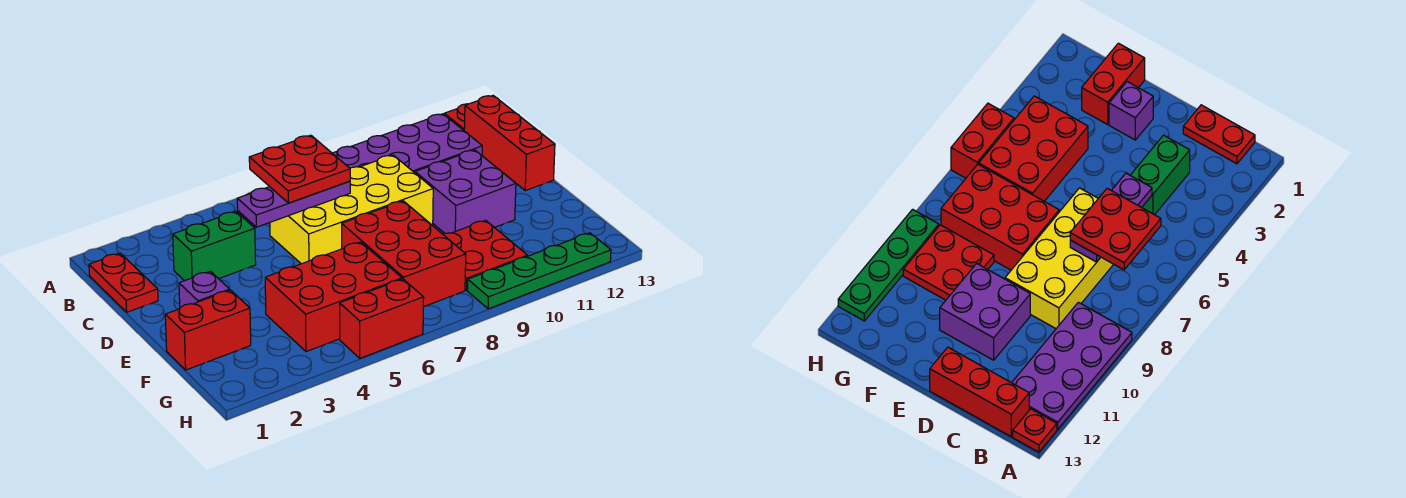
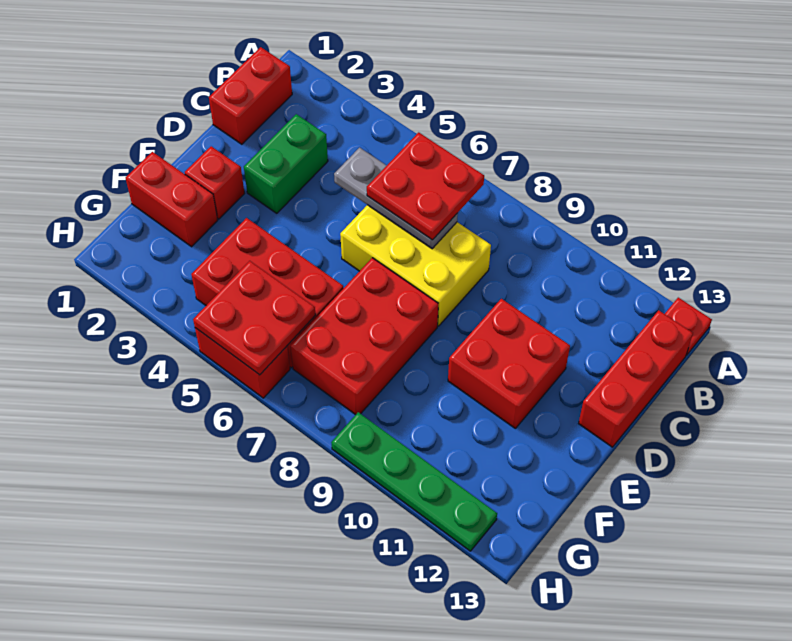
purple plate A9:B12 level 1 -> none
red plate B1:C1 level 1 -> red brick B1:C1 level 1
green brick C3:C4 level 1 -> green brick C3:D3 level 1
purple plate C5:C7 level 2 -> grey plate C5:C7 level 2
yellow brick C6:D9 level 1 -> yellow brick C6:D8 level 1
purple brick D10:E11 level 1 -> red brick D10:E11 level 1
purple brick E2 level 1 -> red brick E2 level 1
red plate F9:G10 level 1 -> red plate G5:H6 level 2

